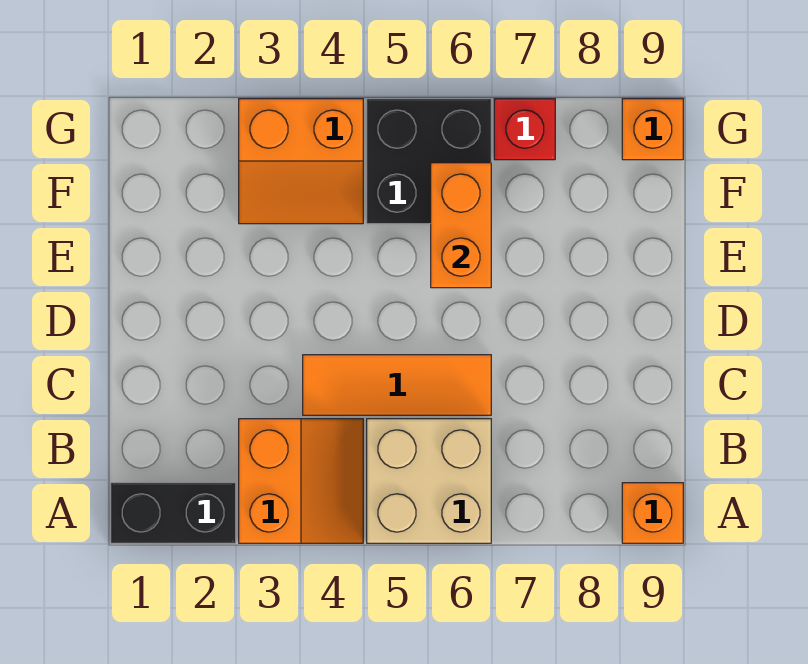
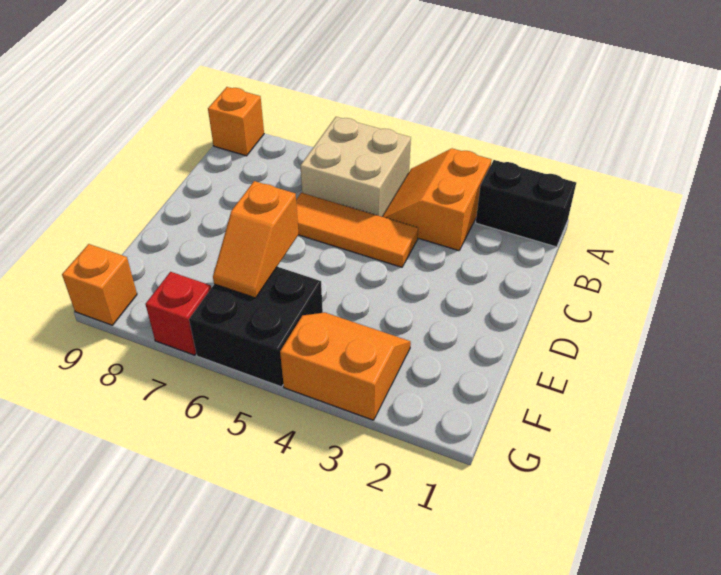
orange brick E6:F6 level 2 -> orange slope E6:F6 level 2 top E

